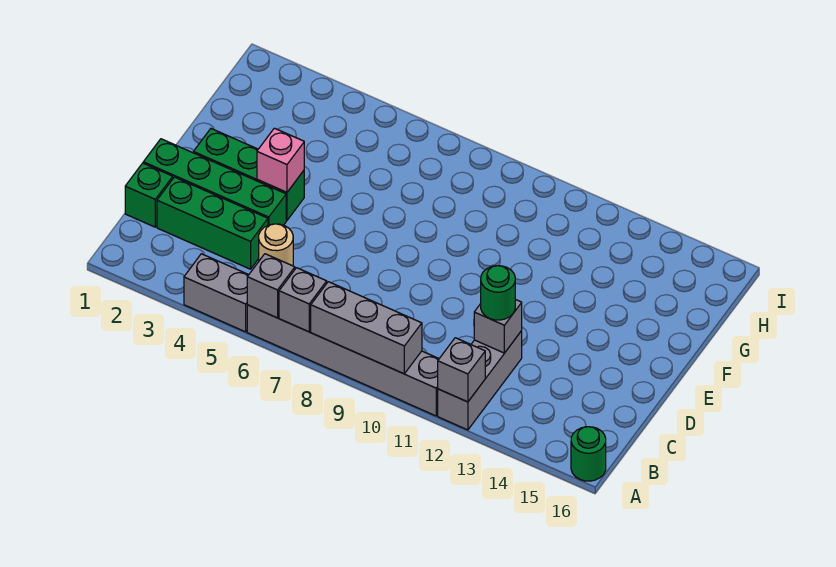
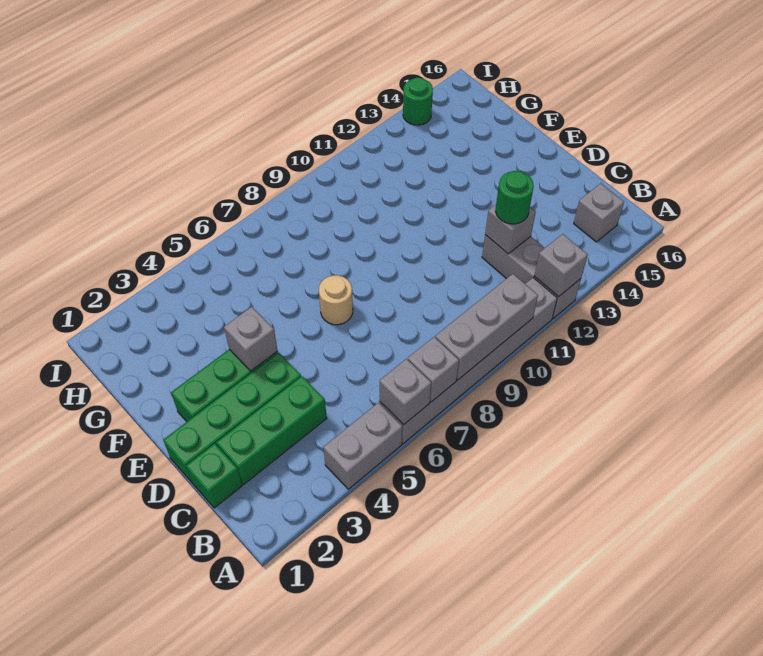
green round brick A16 level 1 -> green round brick I14 level 1
none -> grey brick B15 level 1
tan round brick C5 level 1 -> tan round brick E7 level 1
pink brick E4 level 2 -> grey brick E4 level 2

